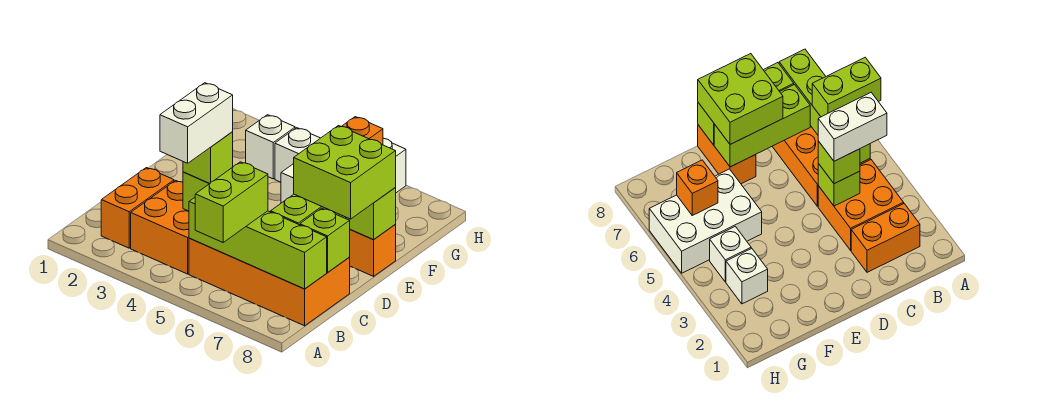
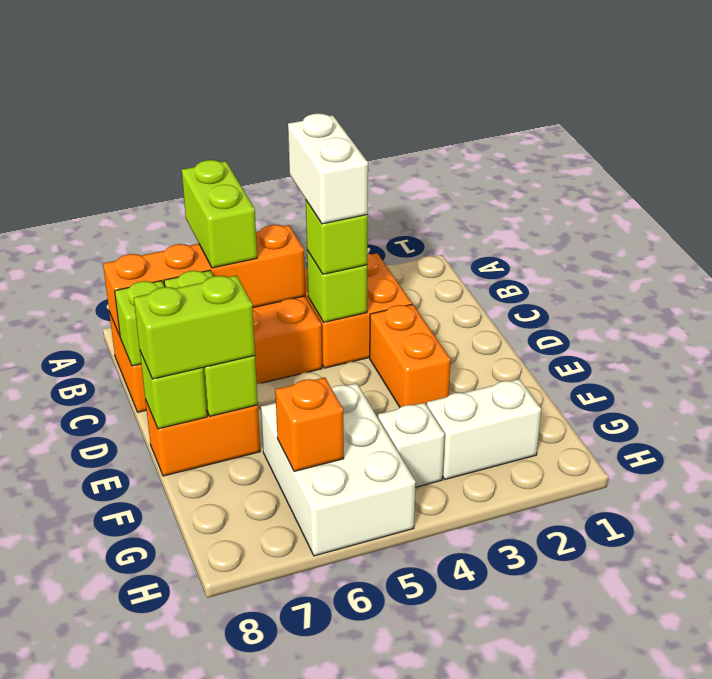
orange brick B2:C2 level 1 -> orange brick D3:E3 level 1
lime brick B5:B8 level 2 -> orange brick B5:B8 level 2
lime brick D7:E8 level 3 -> lime brick E7:E8 level 3
white brick G3 level 1 -> white brick G2:G3 level 1

